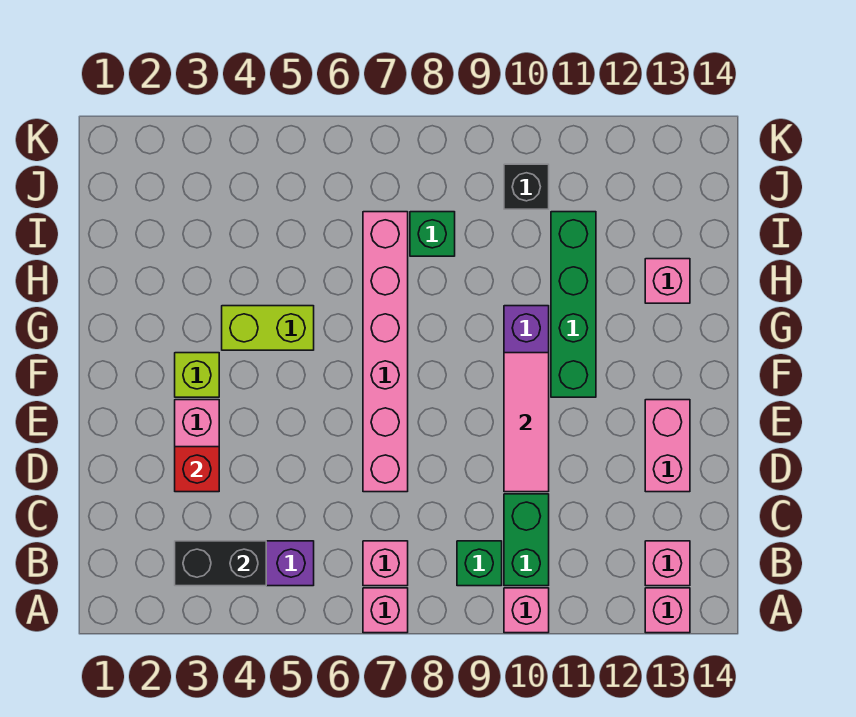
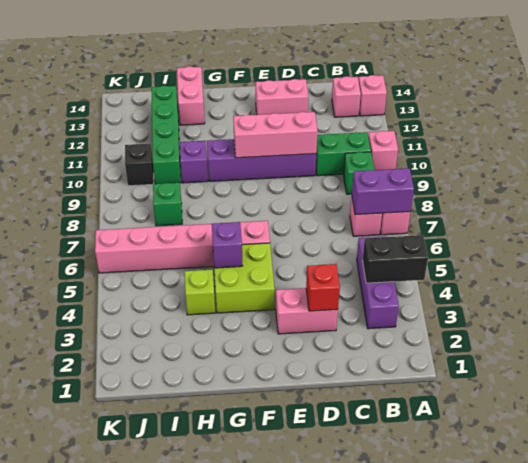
none -> purple brick A7:B7 level 2
black brick B3:B4 level 2 -> black brick A4:B4 level 2
pink brick D7:I7 level 1 -> pink brick F6:K6 level 1
pink tile D10:F10 level 2 -> pink brick D10:F10 level 2
lime brick F3 level 1 -> lime brick H4 level 1
green brick F11:I11 level 1 -> green brick I10:I13 level 1
lime brick G4:G5 level 1 -> lime brick F4:G5 level 1
none -> purple brick G5 level 2
none -> purple brick H10 level 1
pink brick H13 level 1 -> pink brick H13:H14 level 1

